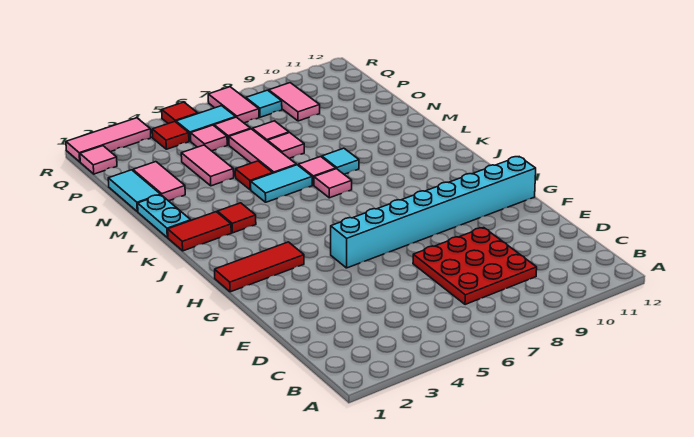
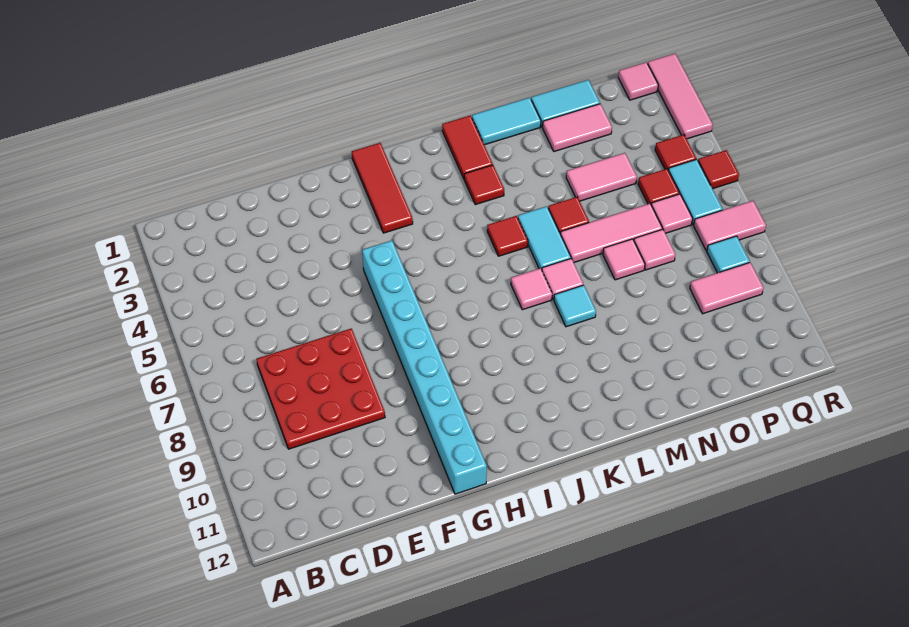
none -> red tile K5 level 1
cyan plate L1:M1 level 1 -> cyan tile L1:M1 level 1
pink tile P5 level 1 -> red tile P5 level 1

